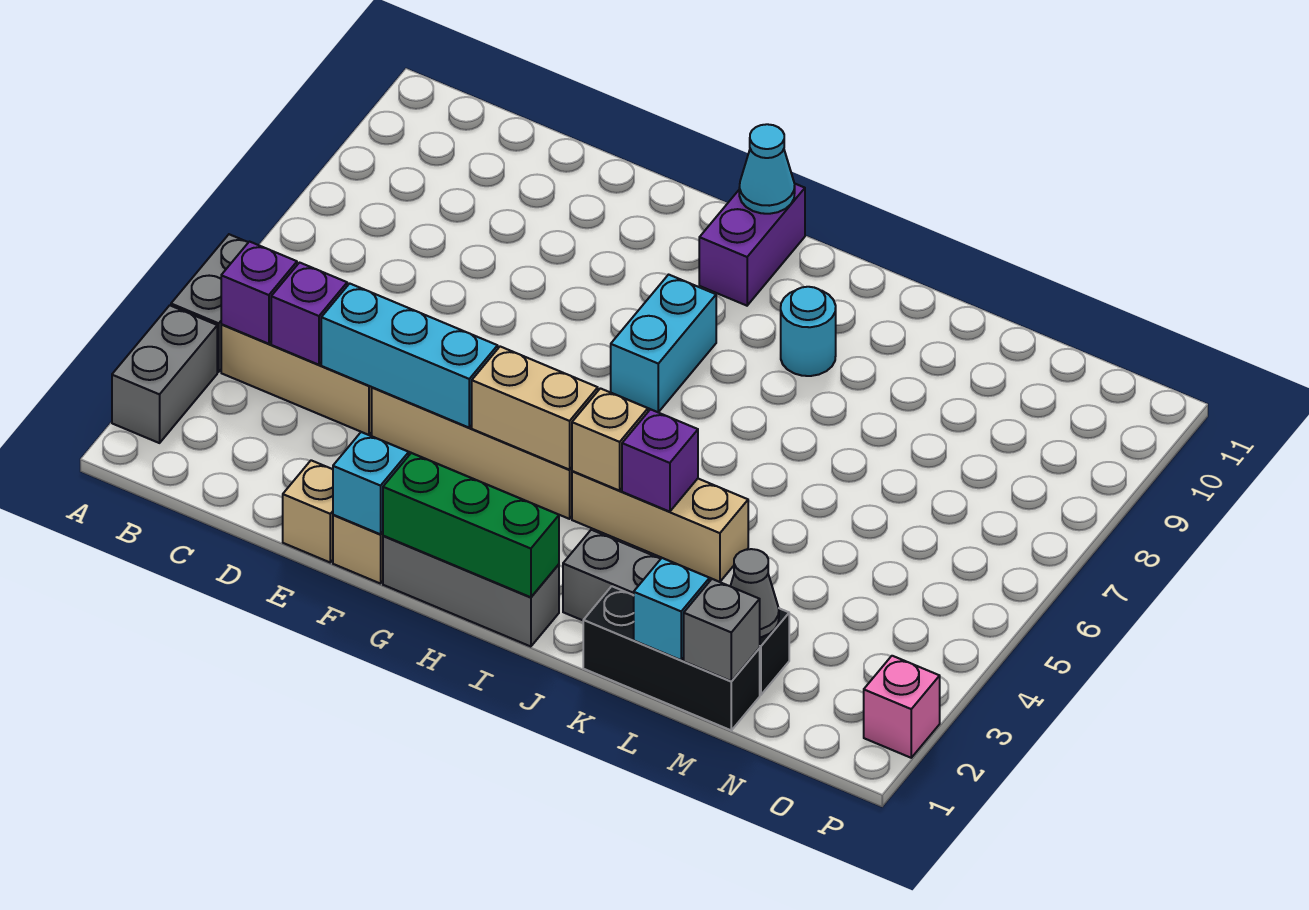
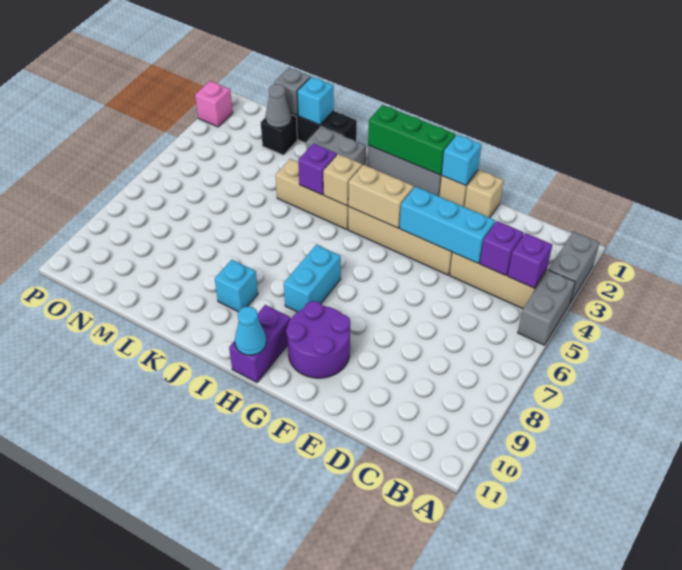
none -> purple round brick F9:G10 level 1
cyan round brick J9 level 1 -> cyan brick J9 level 1

